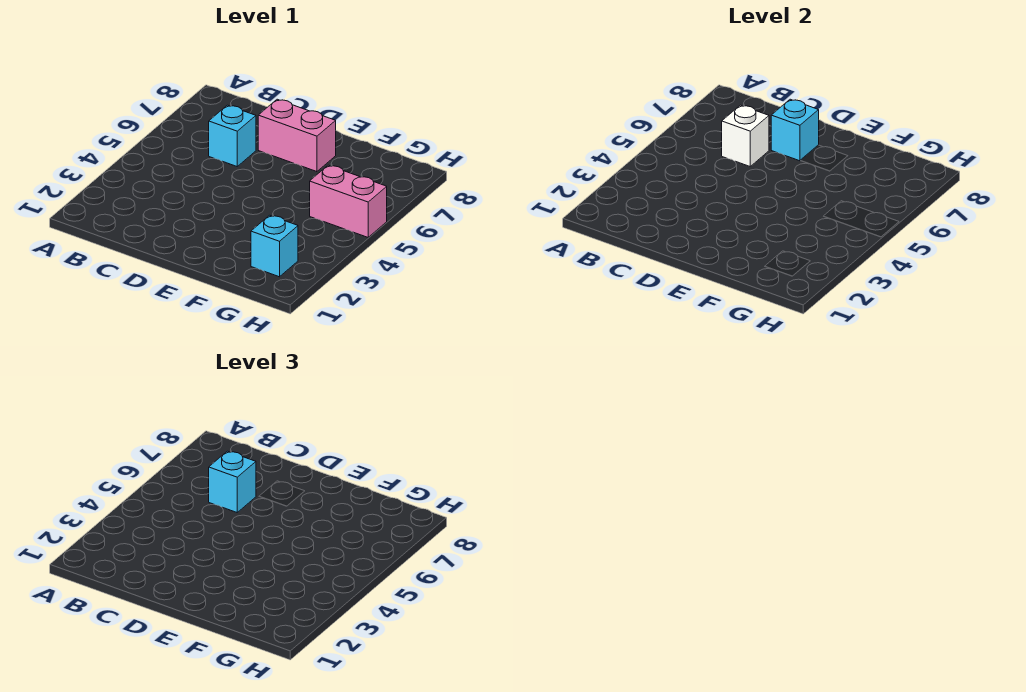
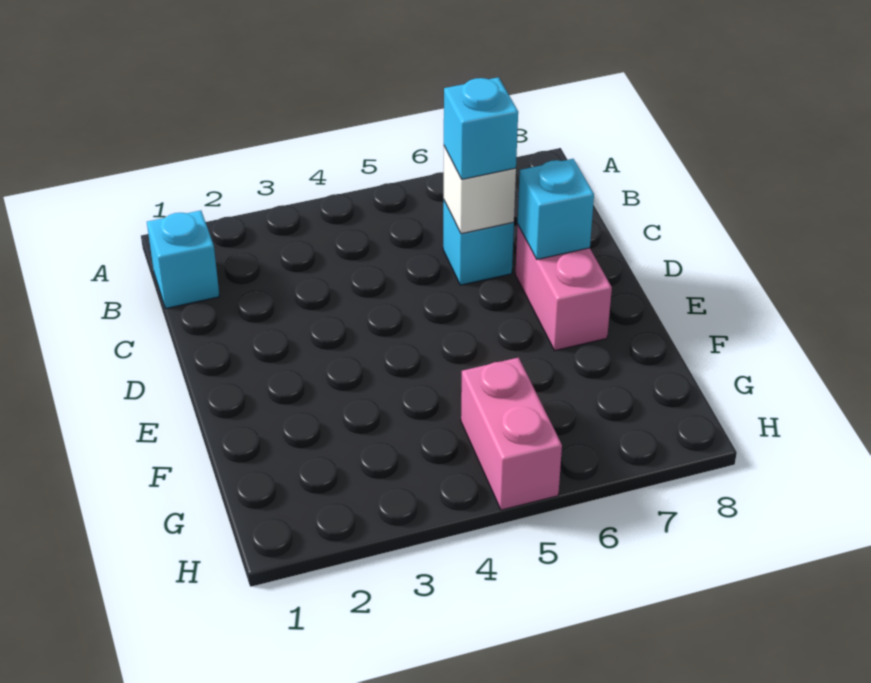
cyan brick G2 level 1 -> cyan brick B1 level 1

